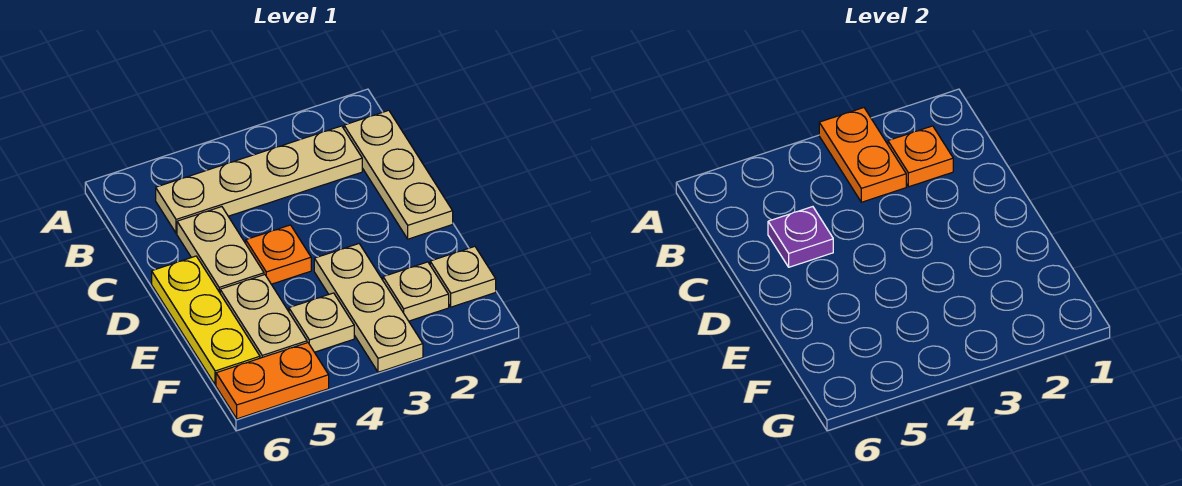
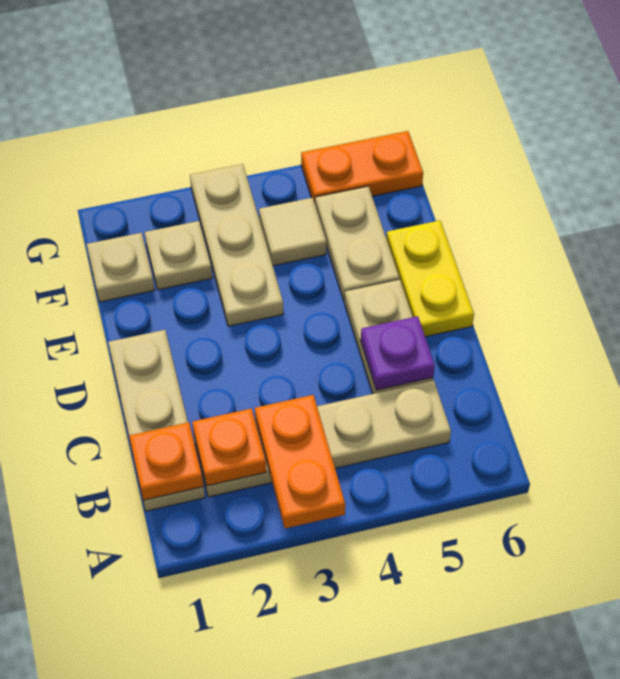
orange plate D4 level 1 -> orange plate B1 level 2
yellow plate D6:F6 level 1 -> yellow plate D6:E6 level 1
tan plate F4 level 1 -> tan tile F4 level 1

